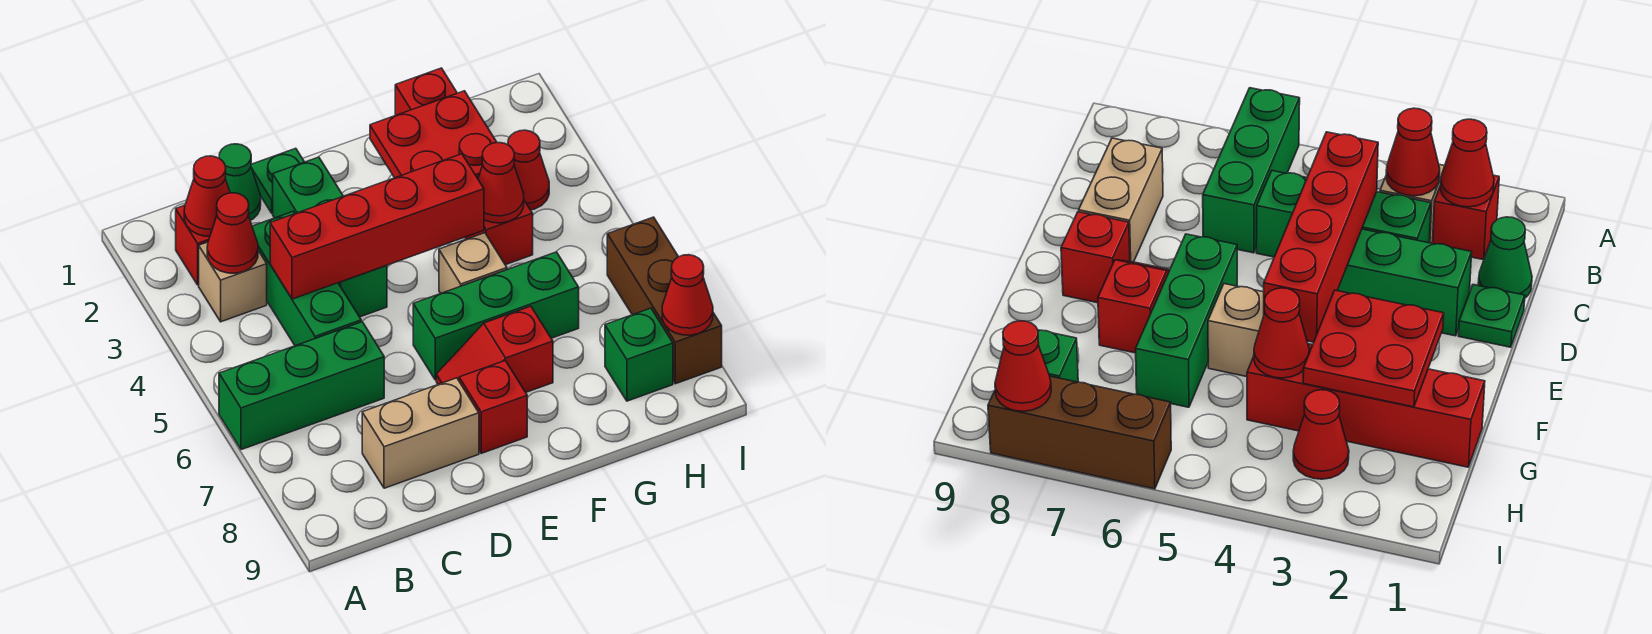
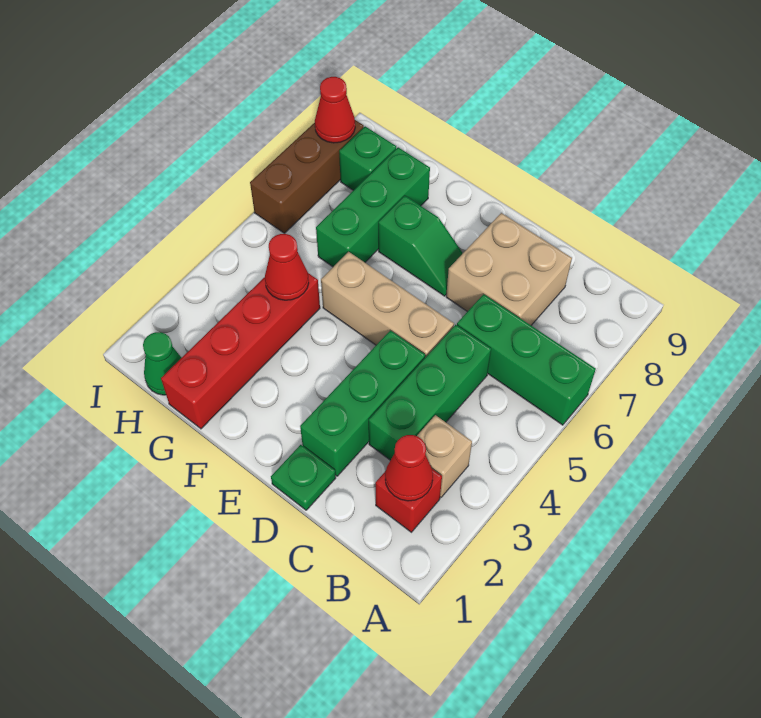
red cone B3 level 2 -> none
green cone C1 level 1 -> green cone H1 level 1
red brick C4:F4 level 2 -> none
tan brick C8:D8 level 1 -> tan brick C7:D8 level 1
green brick E6:G6 level 1 -> green brick G6:G8 level 1
red slope E7:F7 level 1 top F -> green slope E7:F7 level 1 top F
red brick E8 level 1 -> none
red plate F2:G3 level 2 -> none
tan brick F5 level 1 -> tan brick D5:F5 level 1
red cone H3 level 1 -> none

